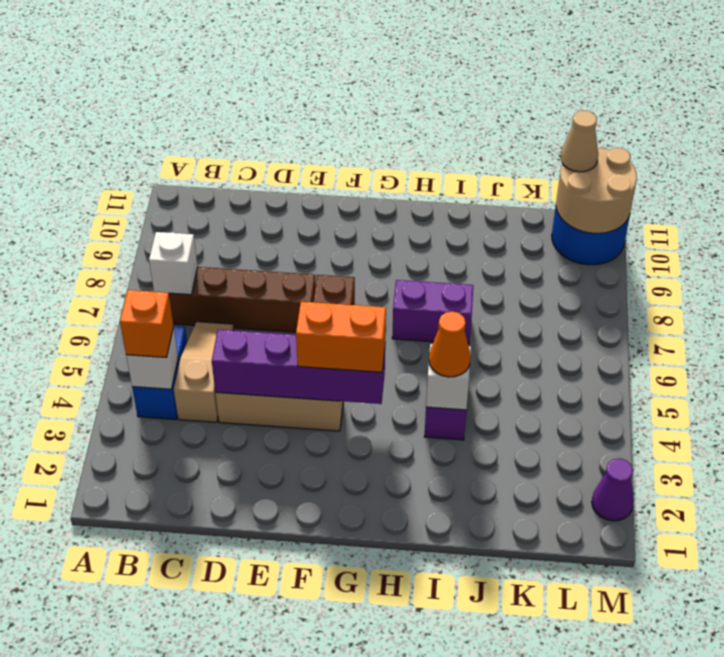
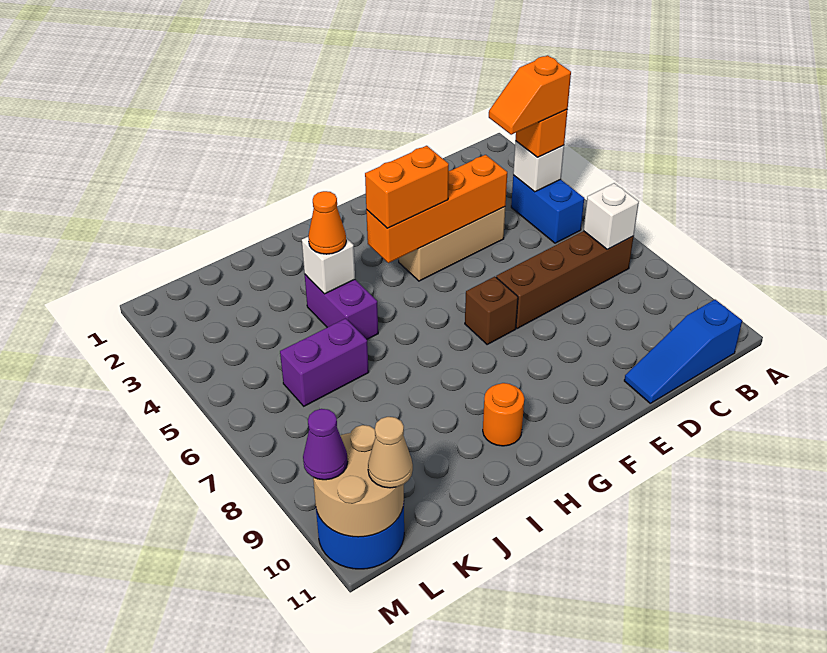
none -> orange slope B4:C4 level 4 top B
none -> blue slope B11:D11 level 1 top B
tan slope C4:C6 level 1 top 4 -> none
purple brick D4:G4 level 2 -> orange brick D4:G4 level 2
purple brick H7:I7 level 1 -> purple brick J6:K6 level 1
none -> orange round brick H10 level 1
purple cone M2 level 1 -> purple cone M10 level 3

